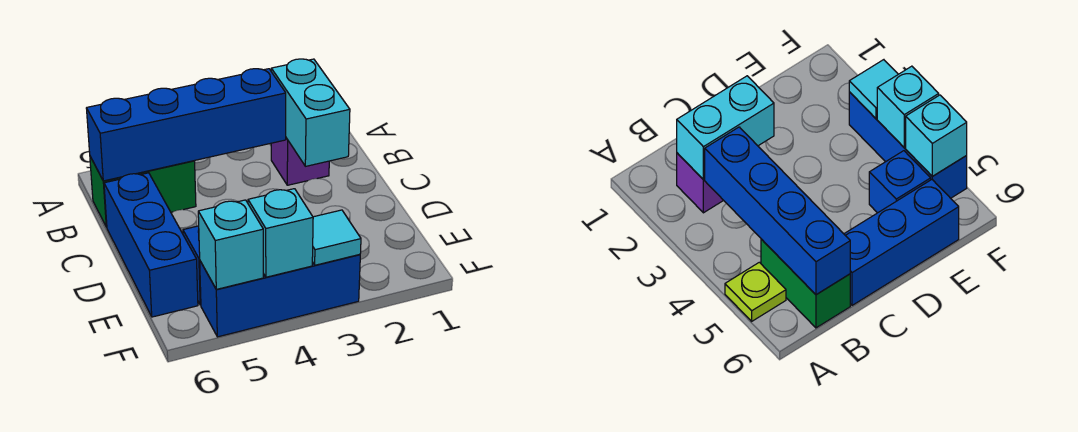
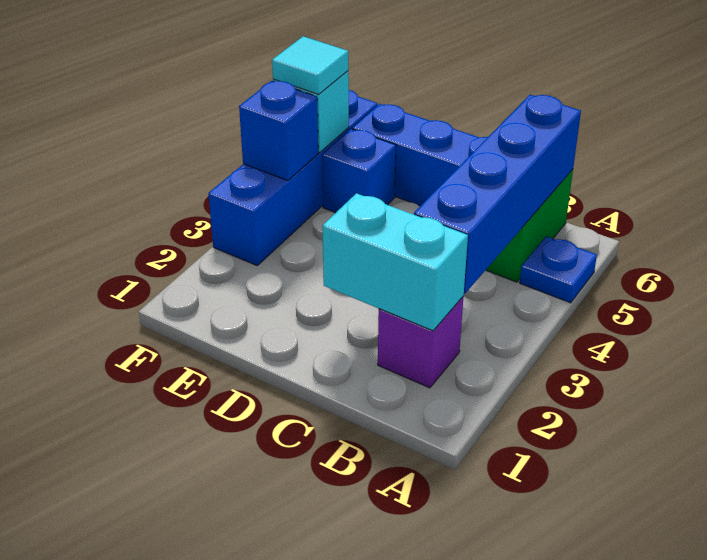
lime plate A5 level 1 -> blue plate A5 level 1
blue brick F3:F5 level 1 -> blue brick F3:F6 level 1
cyan tile F3 level 2 -> cyan tile F5 level 3
cyan brick F4 level 2 -> blue brick F4 level 2

